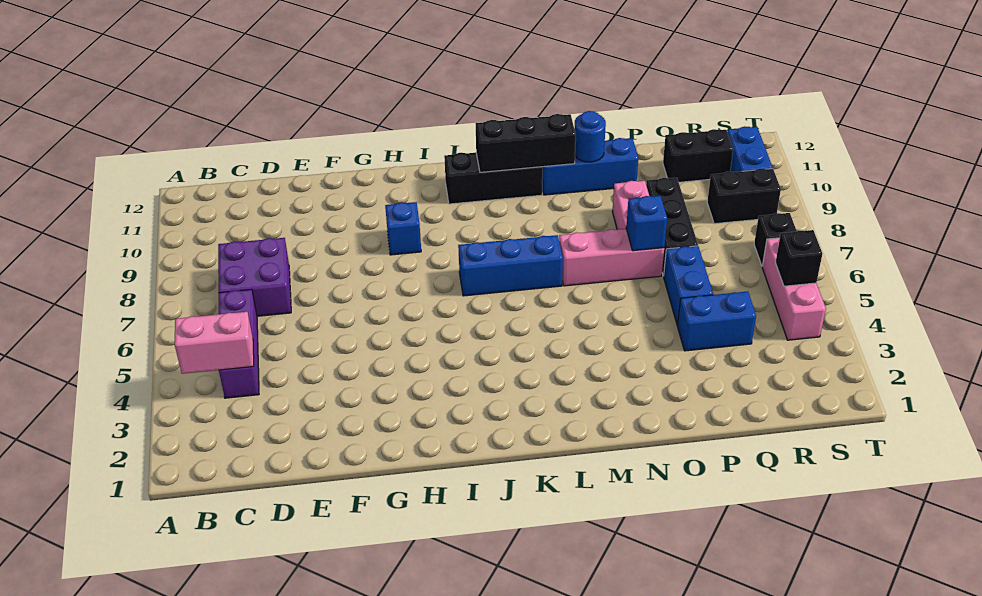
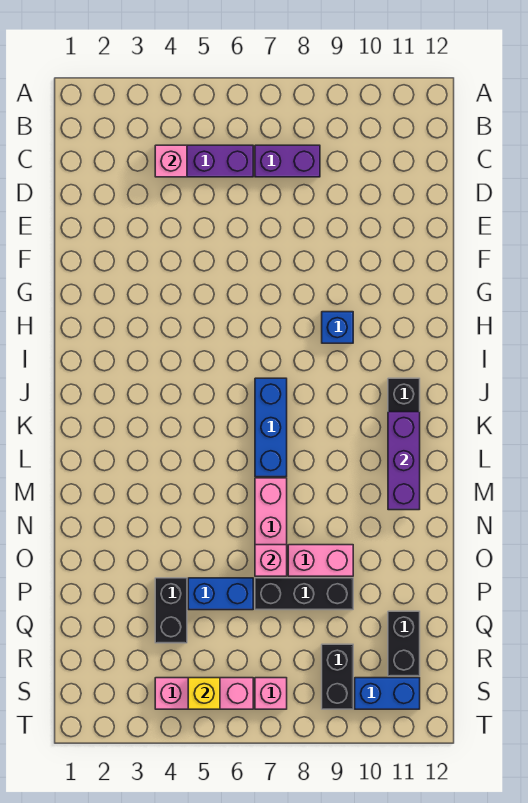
pink brick B4:C4 level 2 -> pink brick C4 level 2
purple brick C7:D8 level 1 -> purple brick C7:C8 level 1
black brick K11:M11 level 2 -> purple brick K11:M11 level 2
blue brick M11:O11 level 1 -> none
blue round brick N11 level 2 -> none
blue brick O7 level 2 -> pink brick O7 level 2
blue brick P4:Q4 level 1 -> black brick P4:Q4 level 1
black brick S5 level 2 -> yellow brick S5 level 2
black brick S7 level 1 -> pink brick S7 level 1

